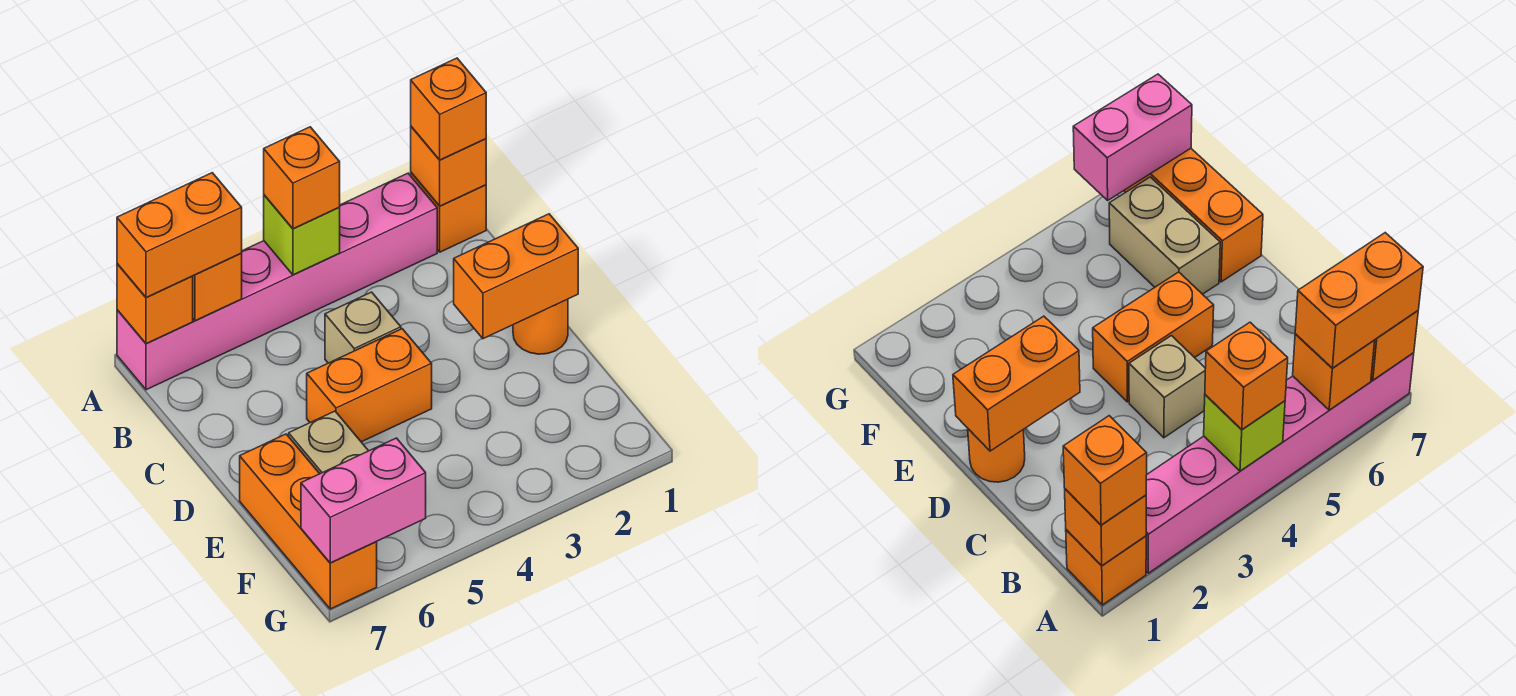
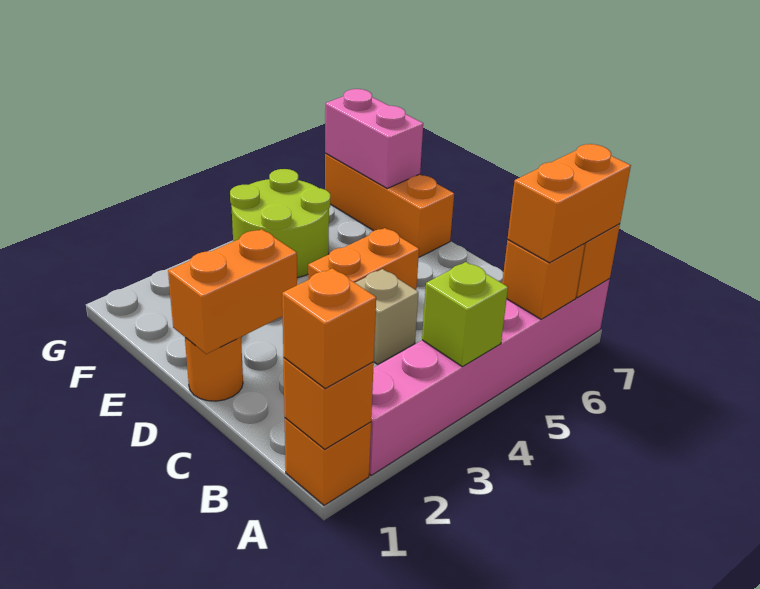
orange brick A4 level 3 -> none
tan brick E6:F6 level 1 -> none
none -> lime round brick F4:G5 level 1
pink brick G6:G7 level 2 -> pink brick F7:G7 level 2

